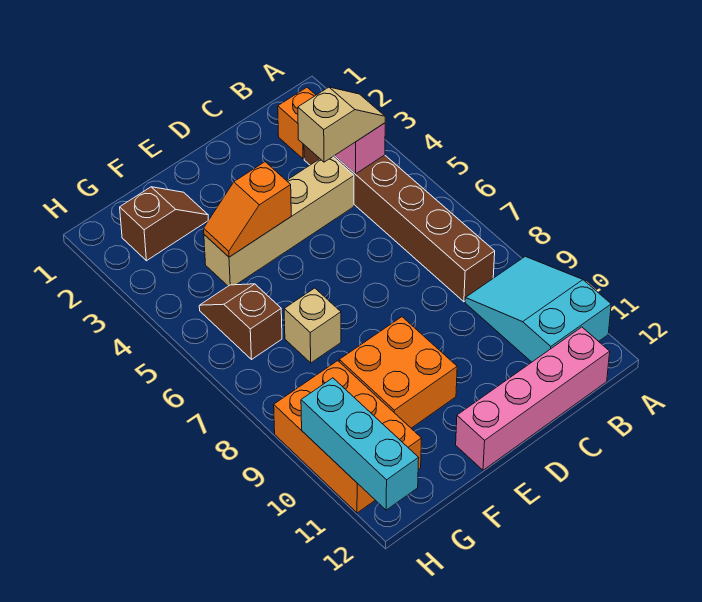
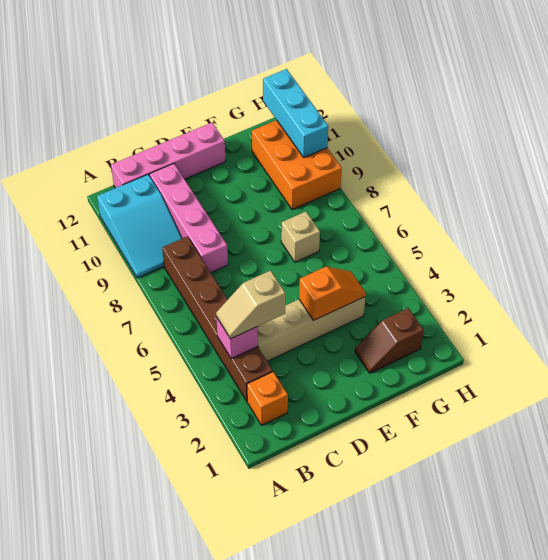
none -> pink brick C8:C11 level 1
orange brick E9:F10 level 1 -> none
brown slope G5:G6 level 1 top 6 -> none

